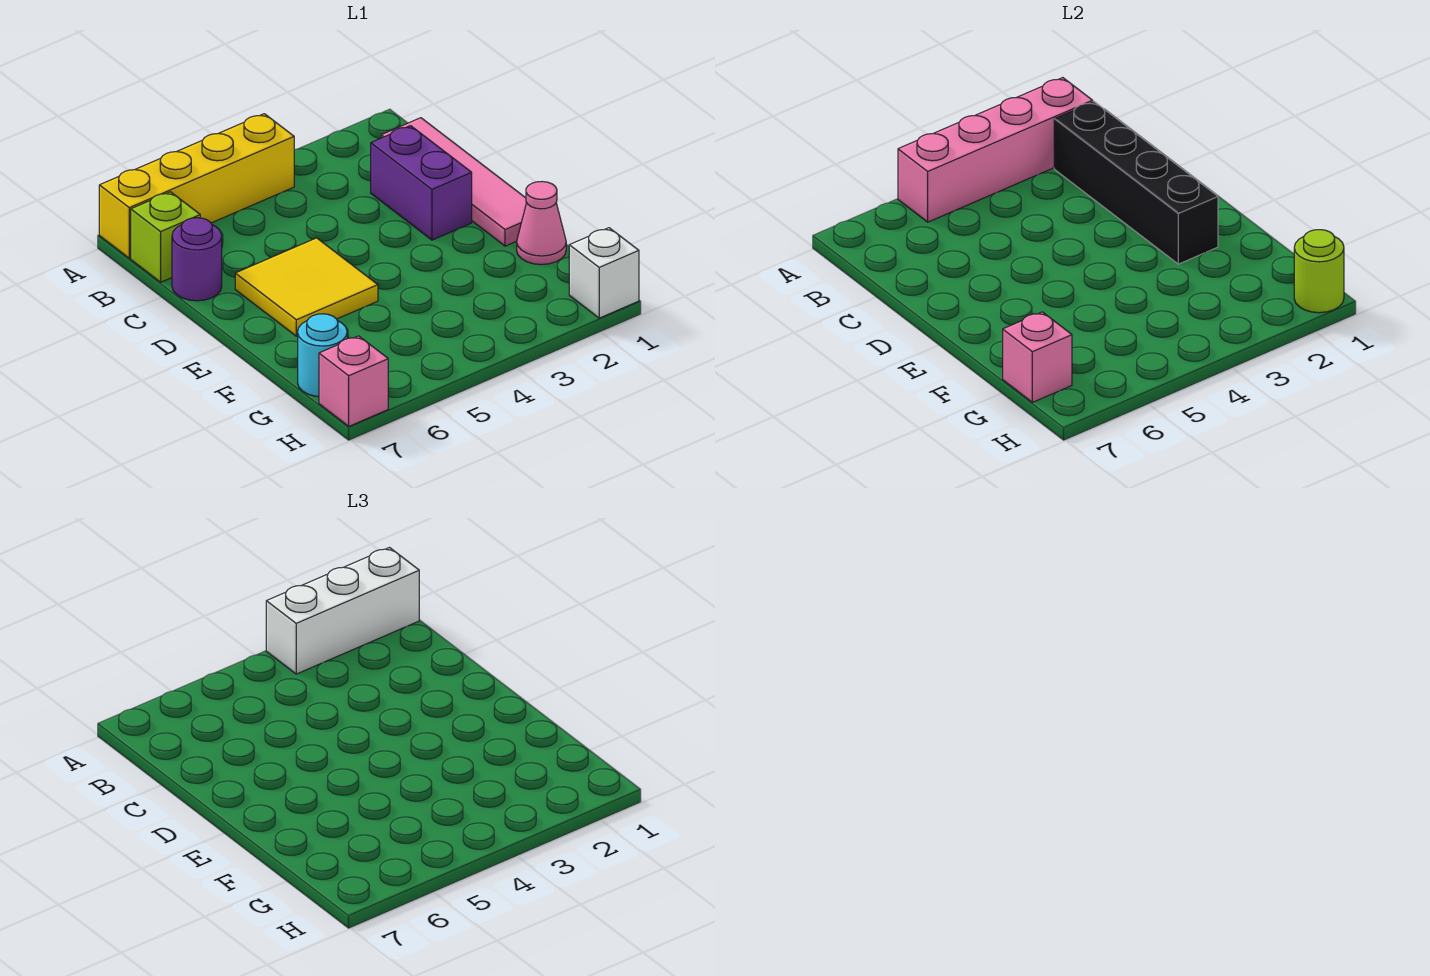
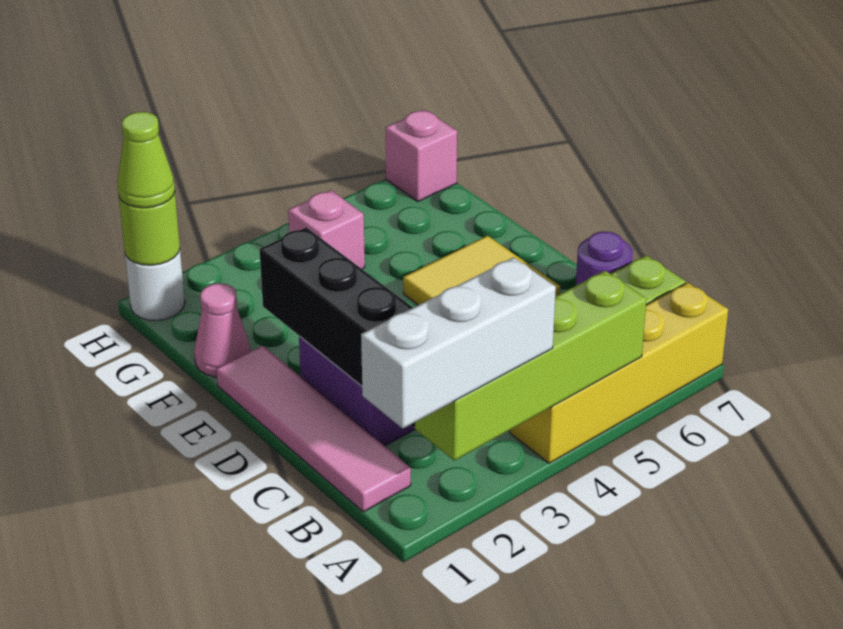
pink brick A2:A5 level 2 -> lime brick A2:A5 level 2
cyan round brick G7 level 1 -> none
pink brick G7 level 2 -> pink brick G4 level 1
white brick H1 level 1 -> white round brick H1 level 1
none -> lime cone H1 level 3

